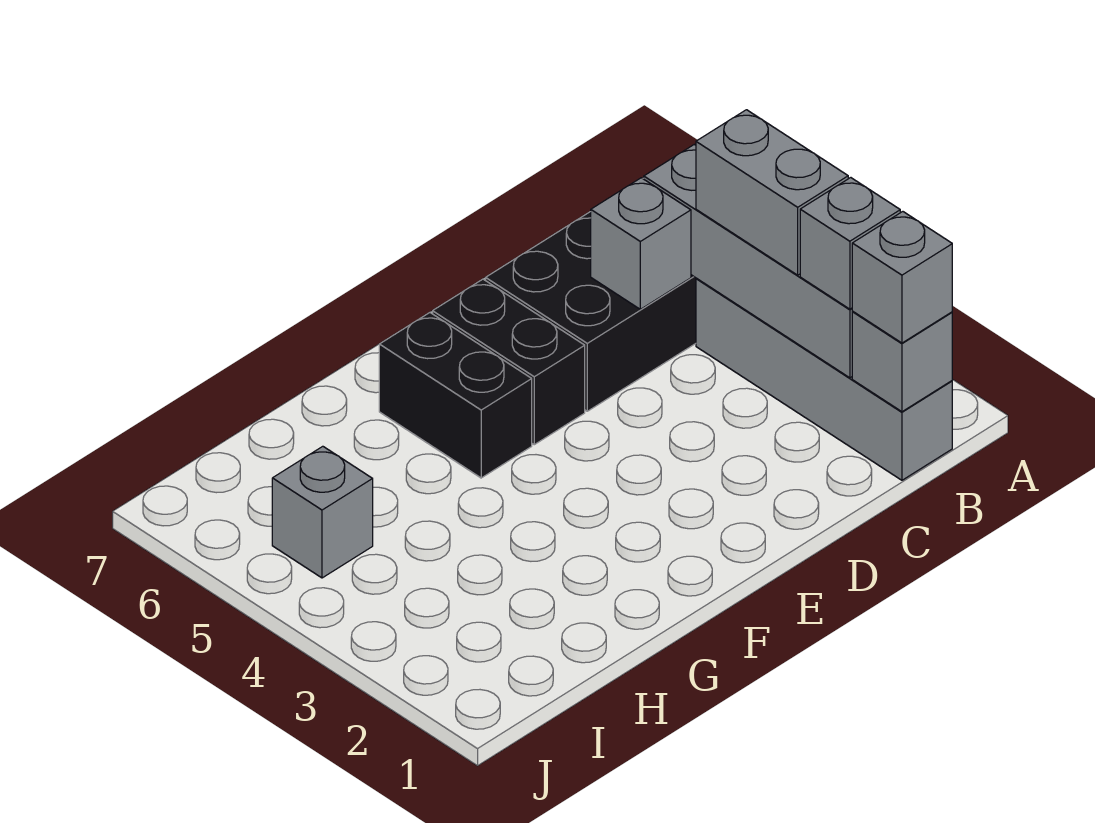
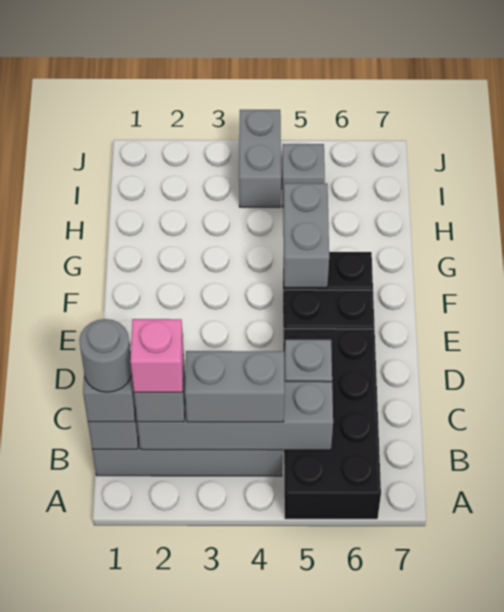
none -> grey round brick B1 level 4
none -> pink brick B2 level 4
none -> grey brick F5:G5 level 2
none -> grey brick I4:J4 level 1

